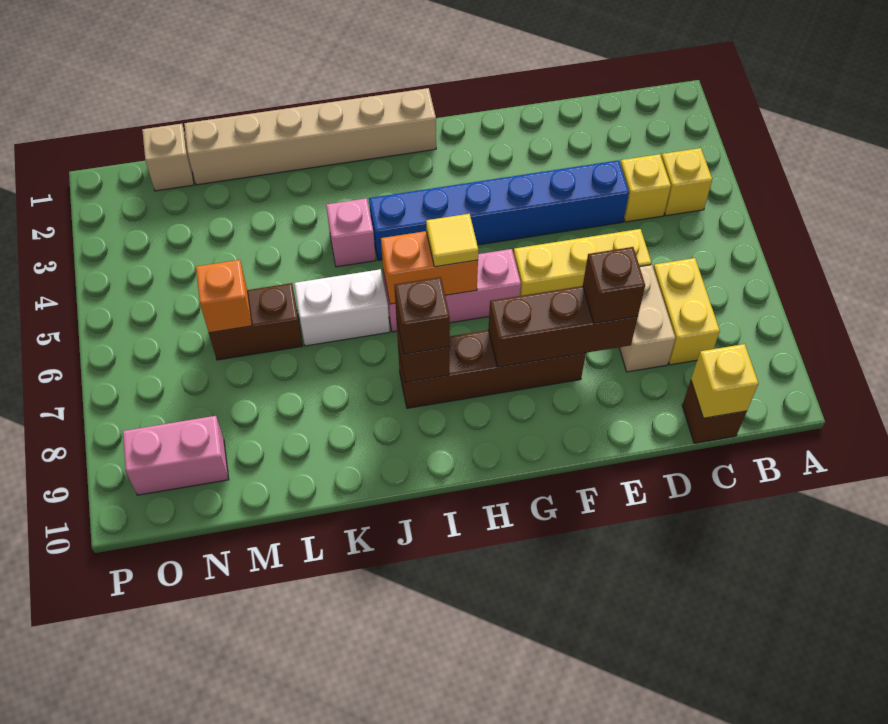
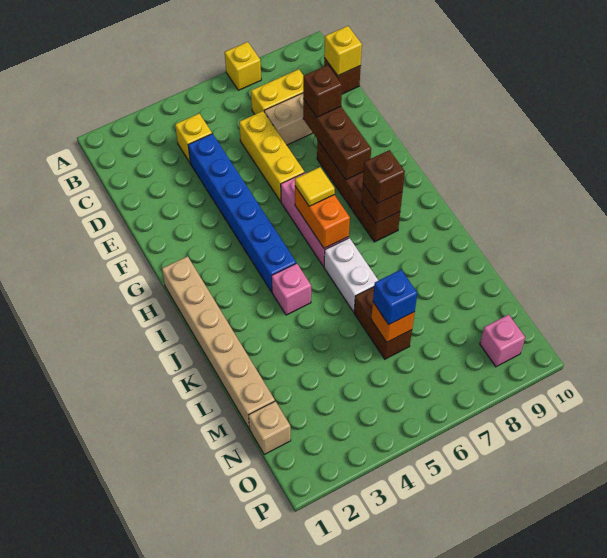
yellow brick B4 level 1 -> yellow brick A7 level 1
none -> blue brick M6 level 3
pink brick N9:O9 level 1 -> pink brick O9 level 1

